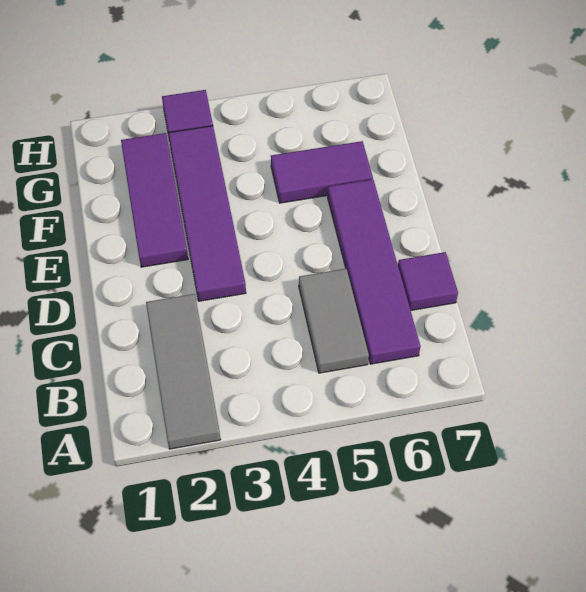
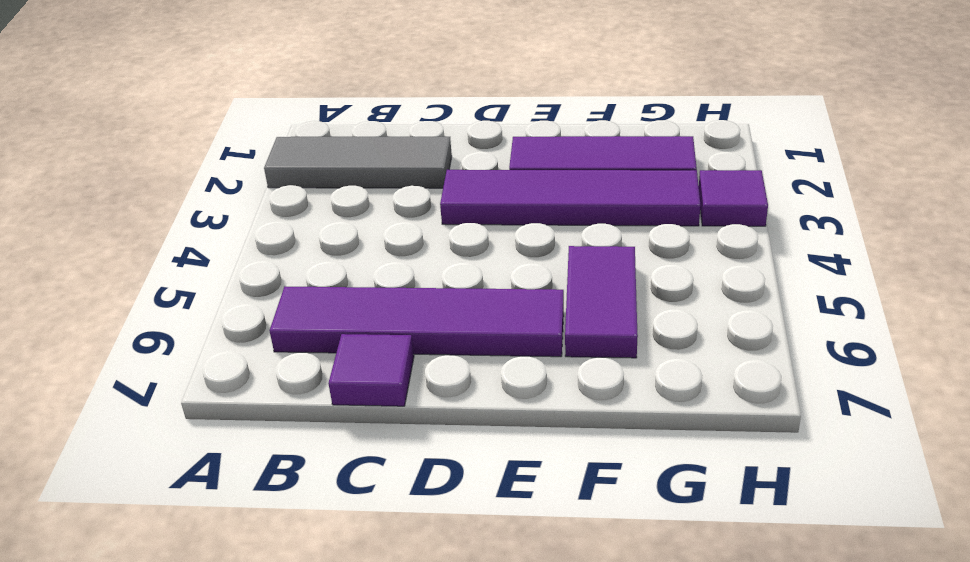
grey tile B5:C5 level 1 -> none

